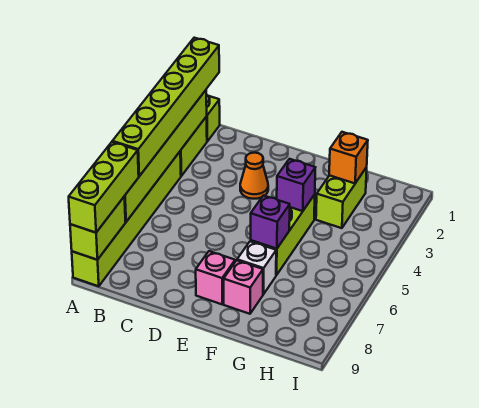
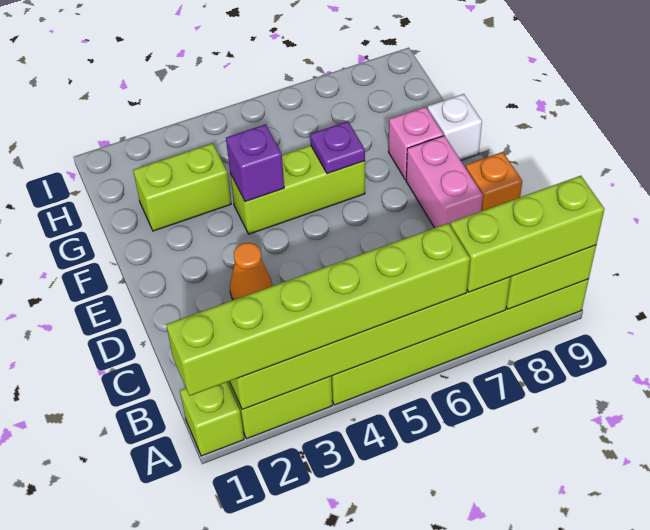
pink brick E8 level 1 -> pink brick D8:E8 level 1
purple brick F6 level 2 -> purple plate F6 level 2
white brick F7 level 1 -> white brick F9 level 1
orange brick G2 level 2 -> orange brick D9 level 1

